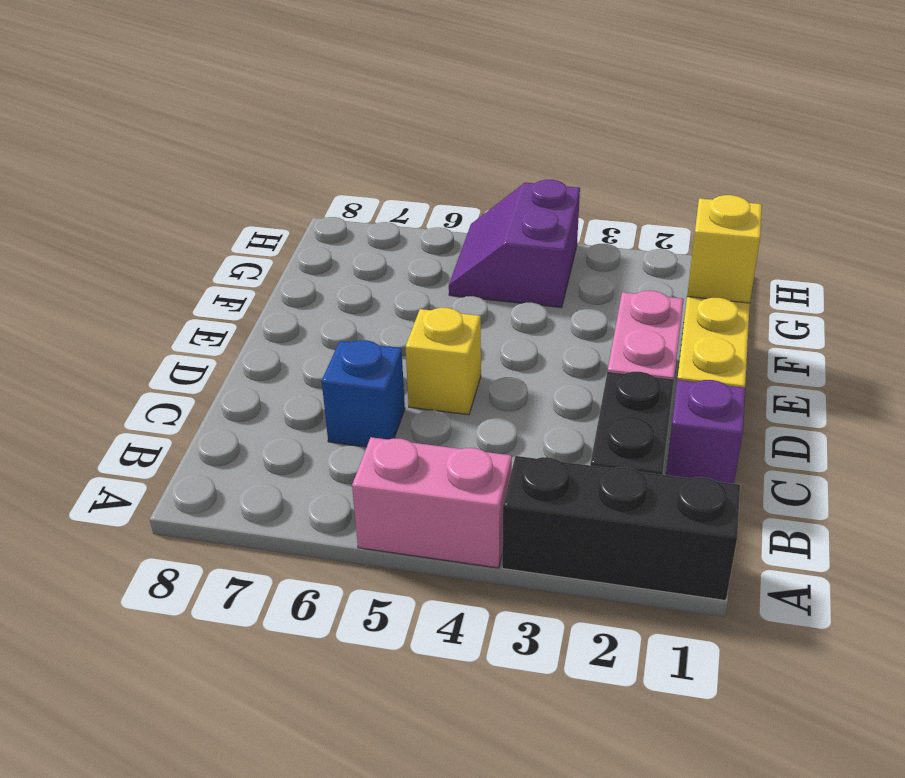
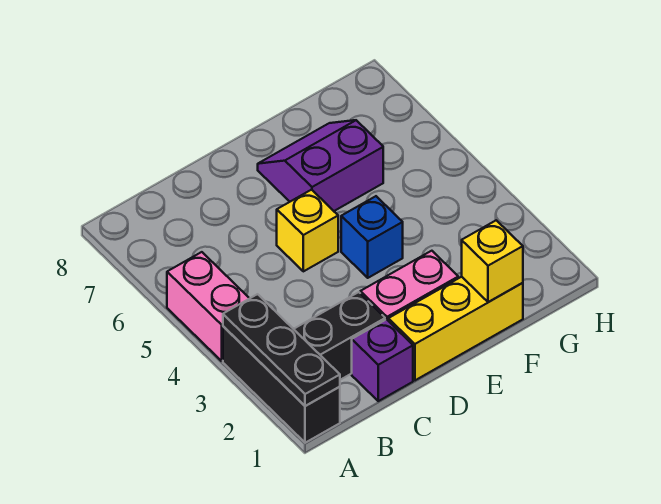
none -> black plate A1:A3 level 2
blue brick C6 level 1 -> blue brick E4 level 1
purple slope G4:H5 level 1 top 4 -> purple slope E6:F7 level 1 top 6

